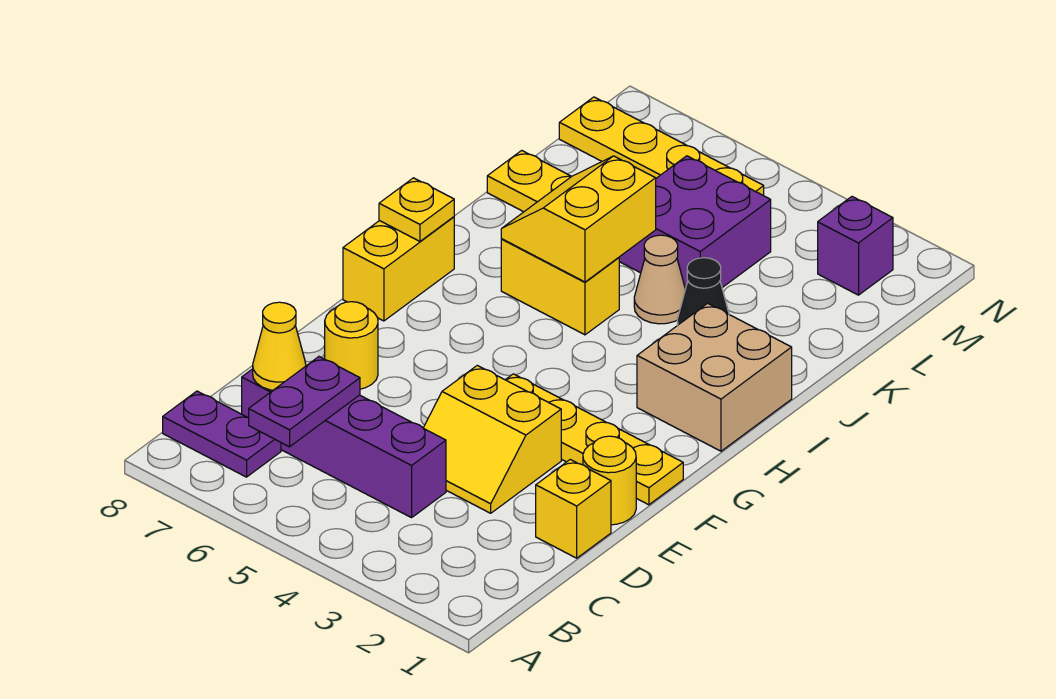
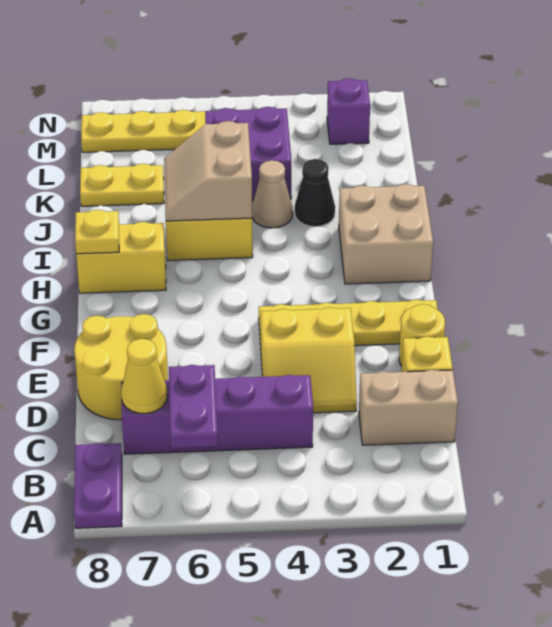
purple plate B7:B8 level 1 -> purple plate A8:B8 level 1
none -> tan brick C1:C2 level 1
yellow round brick E7 level 1 -> yellow round brick D7:E8 level 1
yellow brick G8:H8 level 1 -> yellow brick H7:H8 level 1
yellow slope I5:J6 level 2 top 5 -> tan slope I5:J6 level 2 top 5

